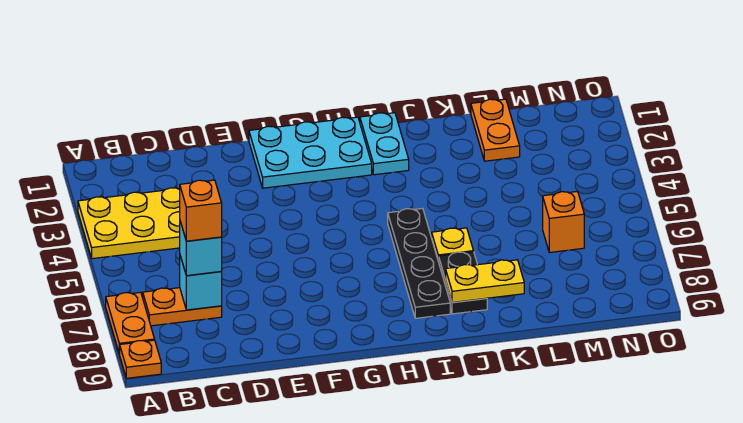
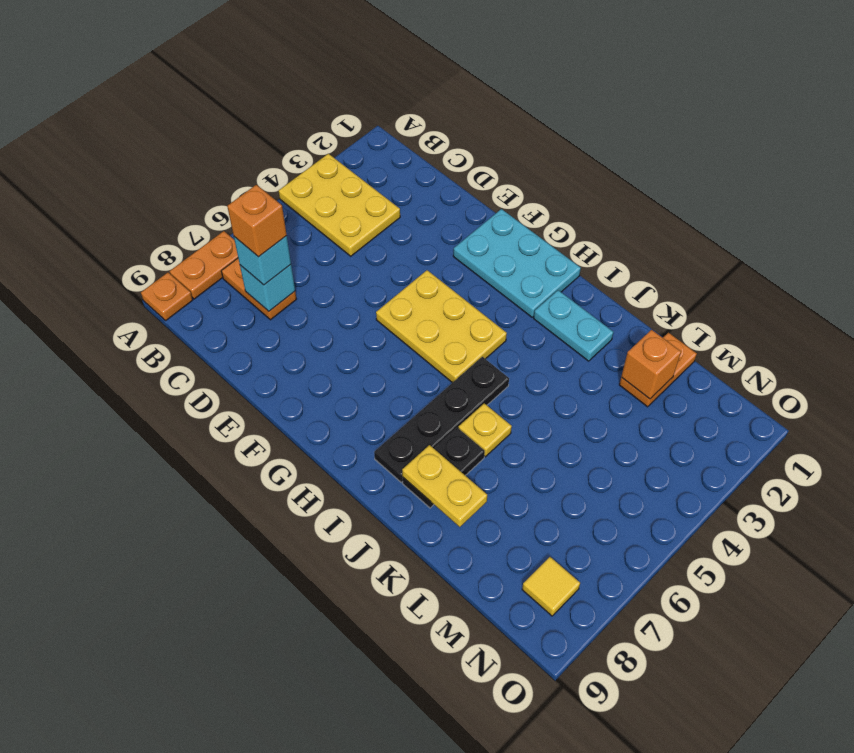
none -> yellow plate F4:H5 level 1
cyan plate I1:I2 level 1 -> cyan plate I2:J2 level 1
orange brick M6 level 1 -> orange brick L2 level 2
none -> yellow tile N8 level 1

